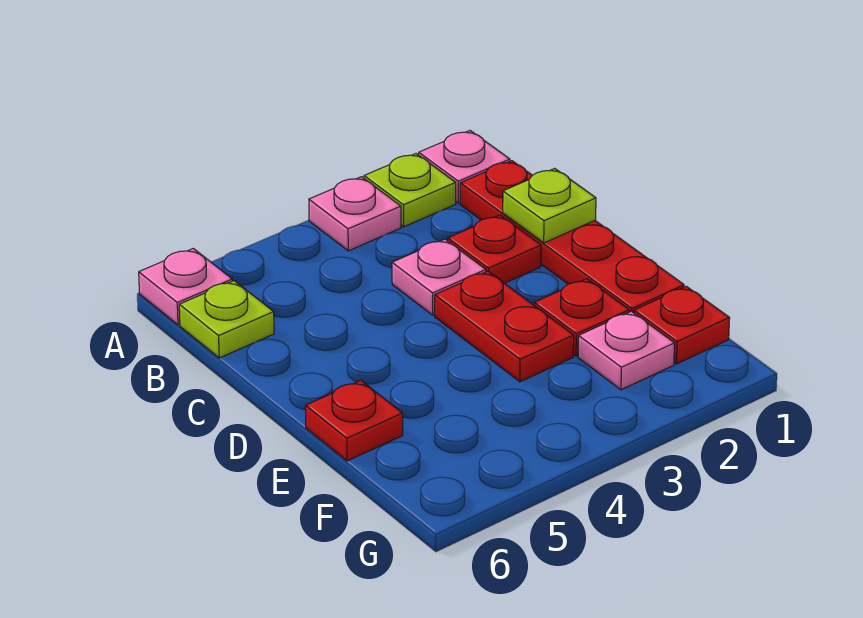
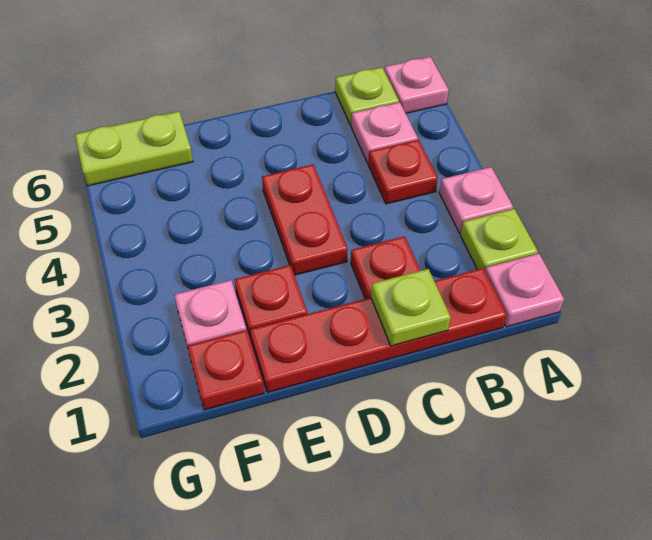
pink plate C3 level 1 -> pink plate B5 level 1
red plate D3:E3 level 1 -> red plate D3:D4 level 1
red plate E6 level 1 -> red plate B4 level 1
none -> lime plate F6:G6 level 1

